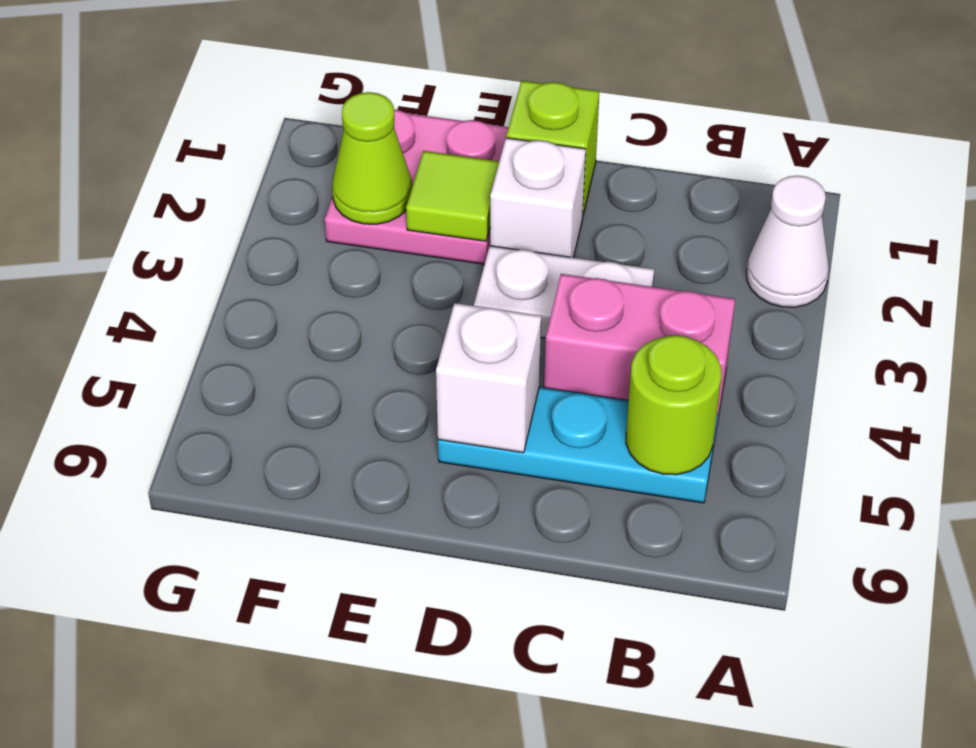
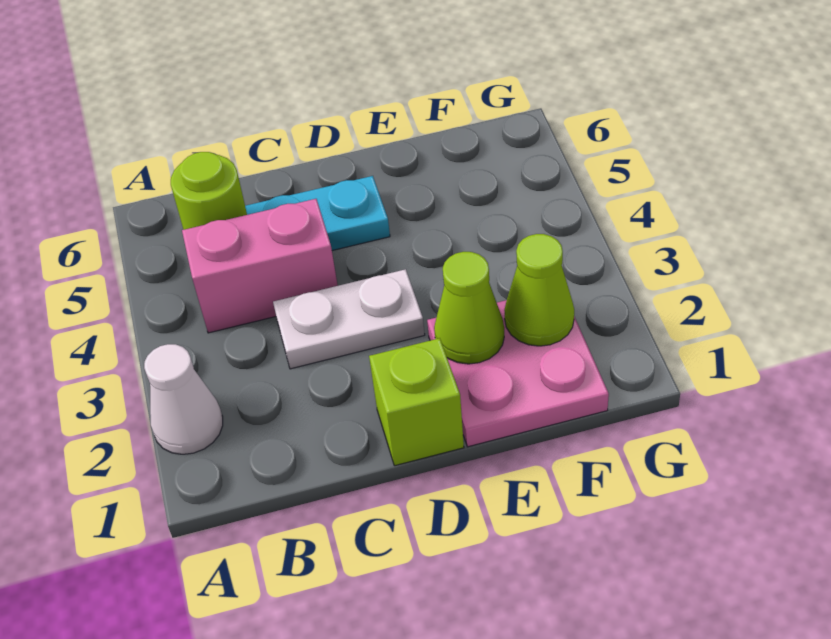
white brick D2 level 1 -> none
white brick D5 level 2 -> none
lime tile E2 level 2 -> lime cone E2 level 2

